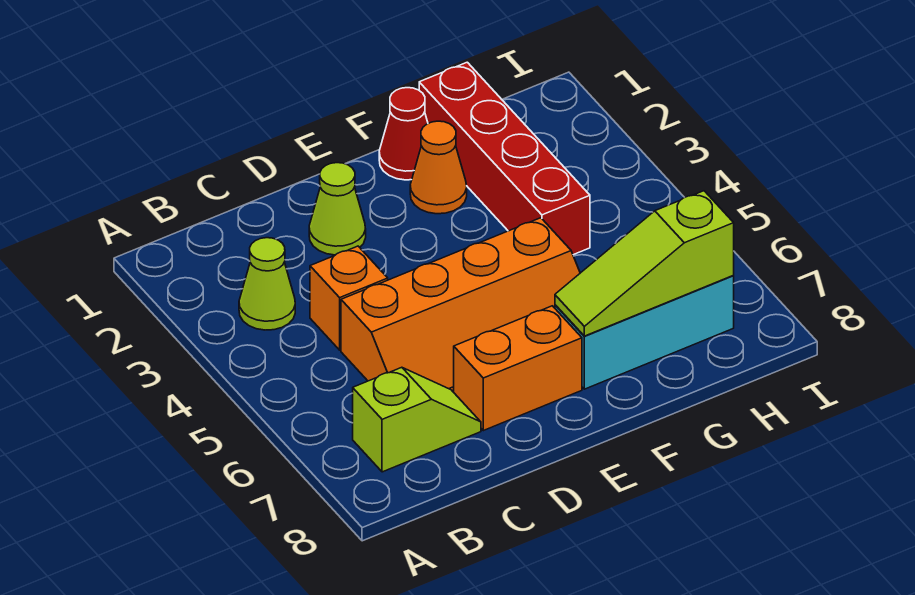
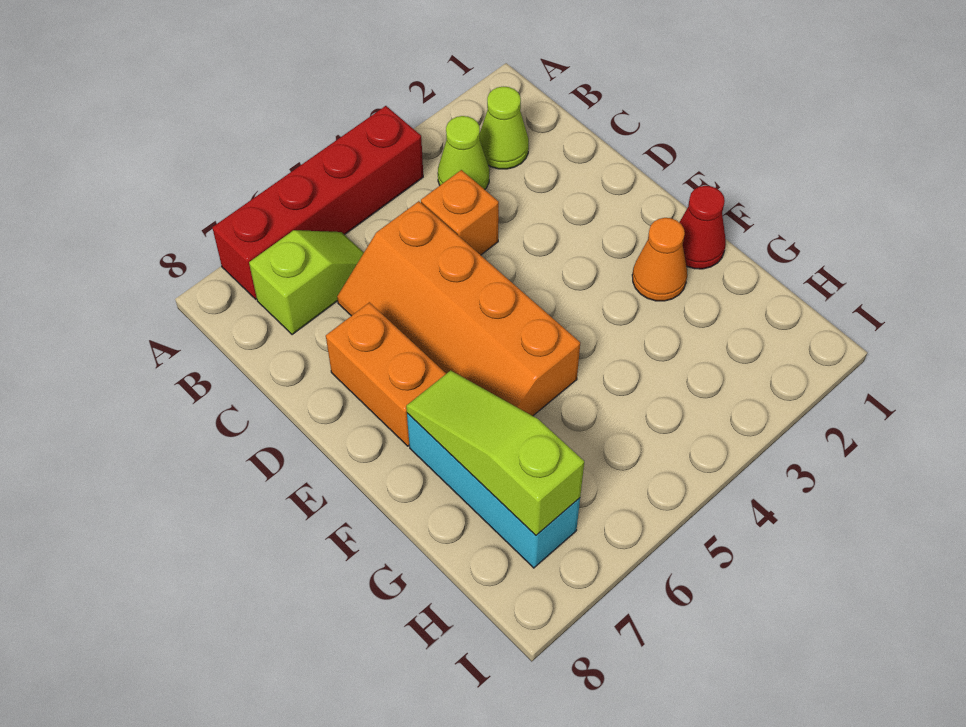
lime slope B7:C7 level 1 top B -> lime slope B6:B7 level 1 top 7
lime cone D2 level 1 -> lime cone B2 level 1
red brick G1:G4 level 1 -> red brick A4:A7 level 1

